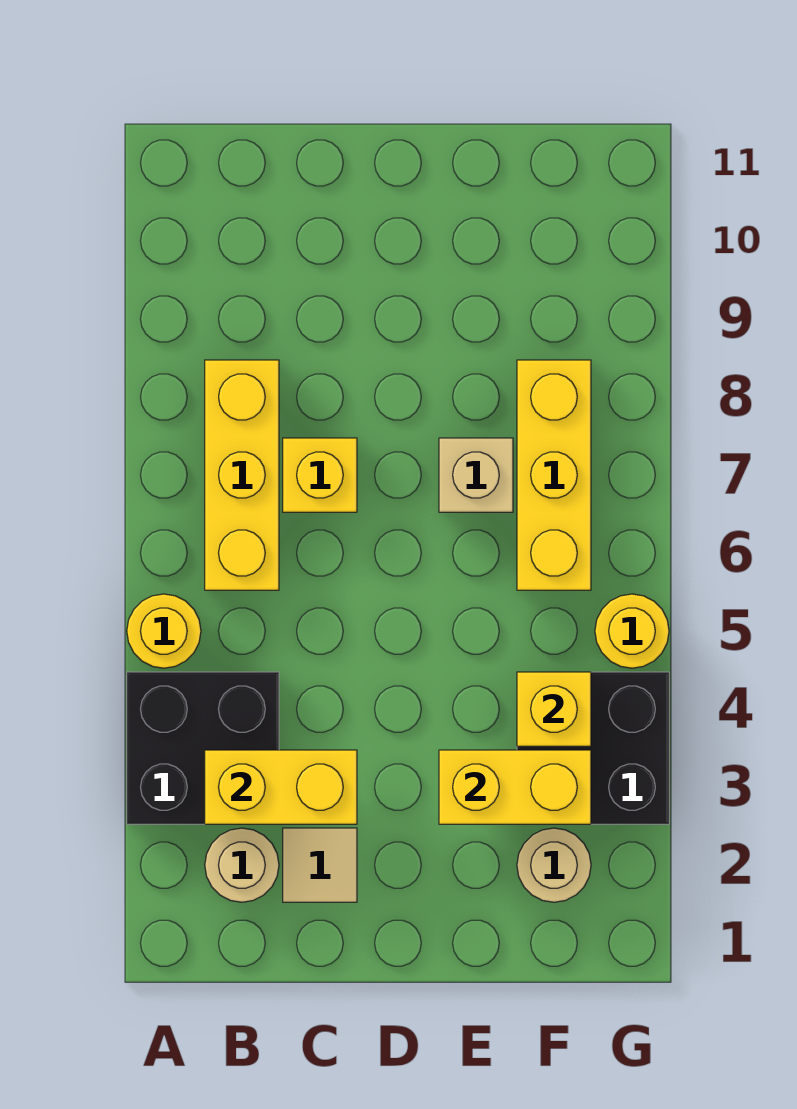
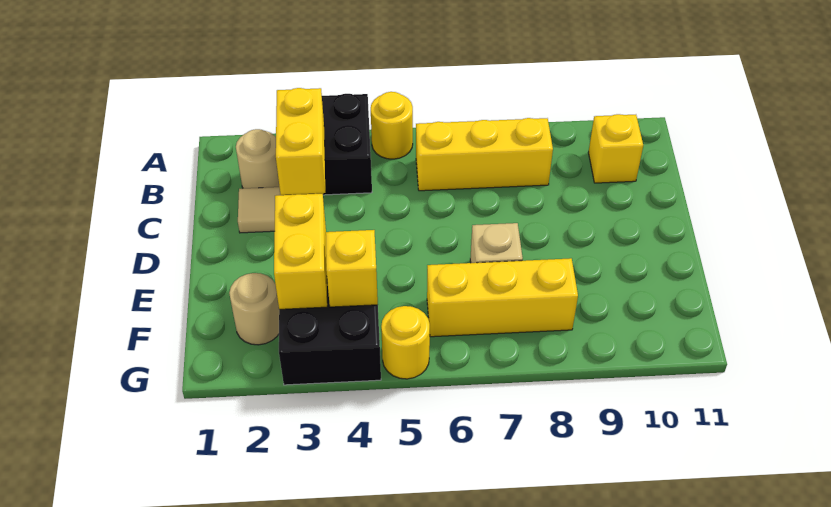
yellow brick C7 level 1 -> yellow brick B10 level 1

